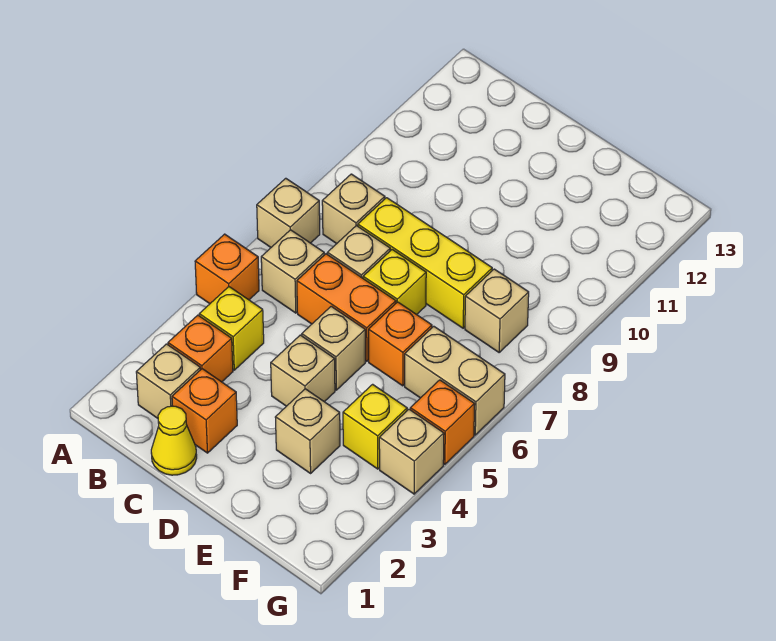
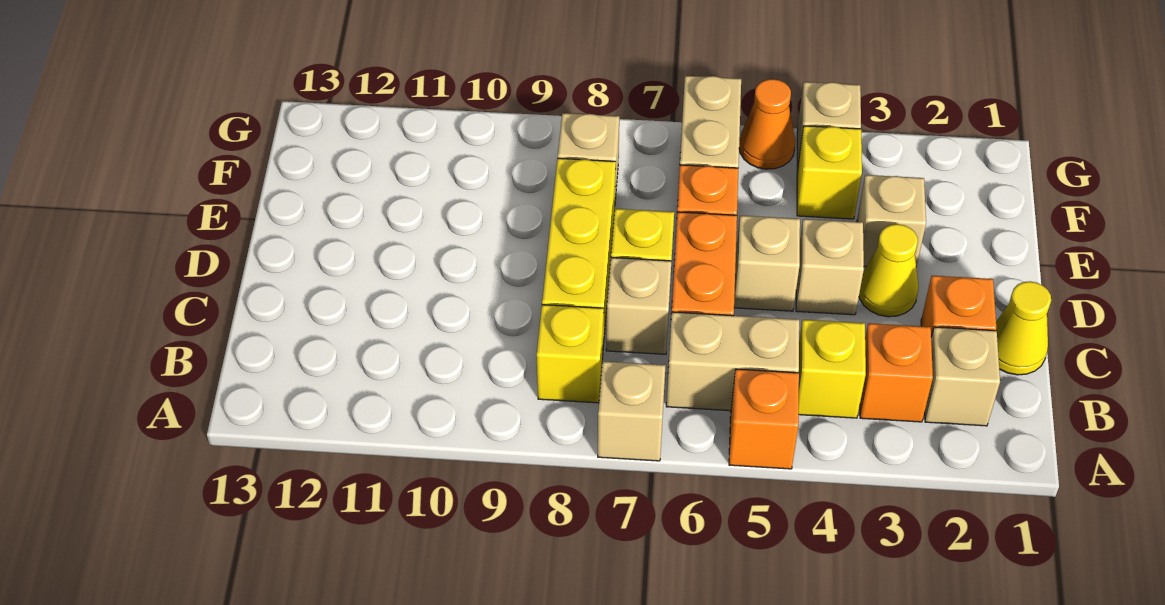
tan brick B6 level 1 -> tan brick B5:B6 level 1
tan brick B8 level 1 -> yellow brick B8 level 1
none -> yellow cone D3 level 1
orange brick G5 level 1 -> orange cone G5 level 1

